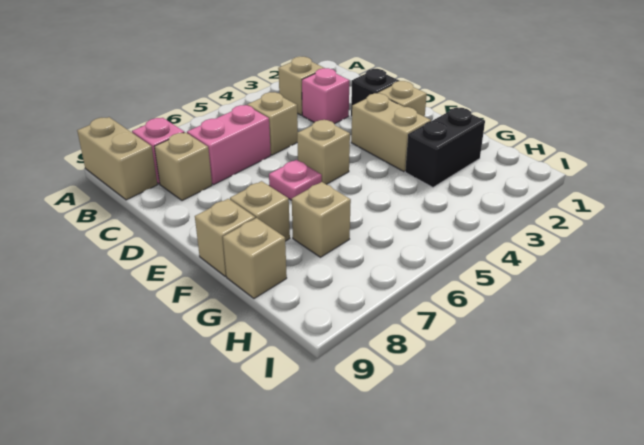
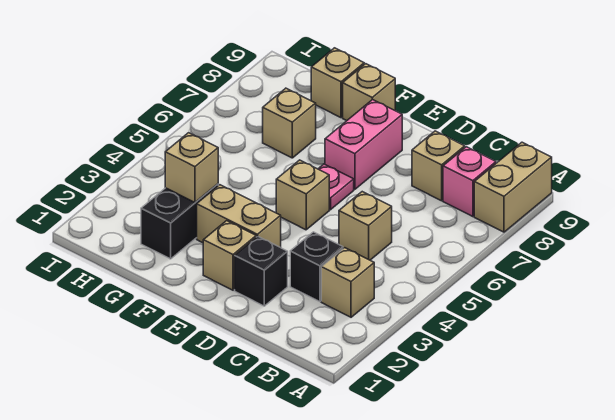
tan brick A9:B9 level 1 -> tan brick A8:A9 level 1
pink brick C3 level 1 -> black brick C3 level 1
pink brick C6:C7 level 1 -> pink brick E7:E8 level 1
tan brick F8 level 1 -> tan brick G3 level 2

